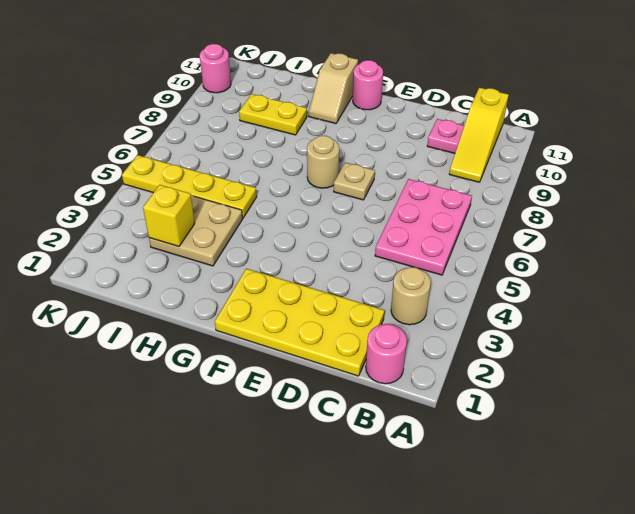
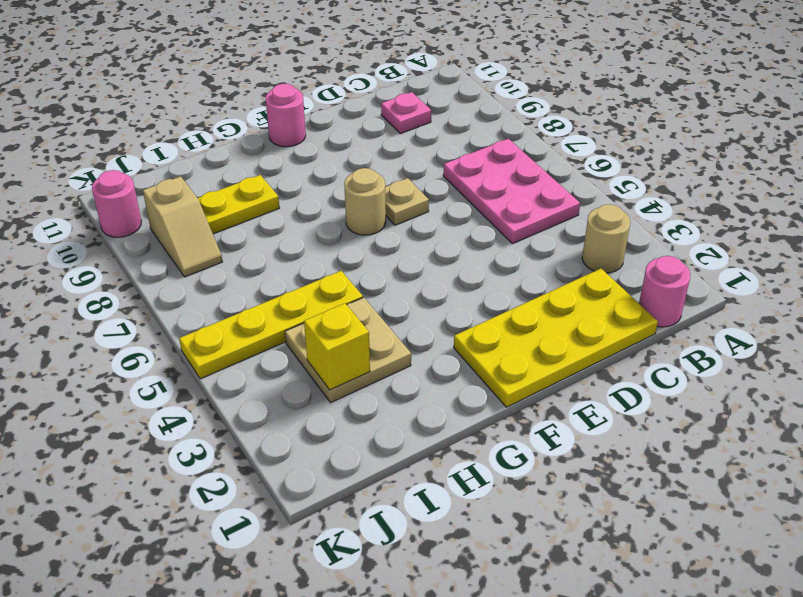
yellow slope B9:B11 level 1 top 11 -> none
tan slope G10:G11 level 1 top 11 -> tan slope J8:J9 level 1 top 9

